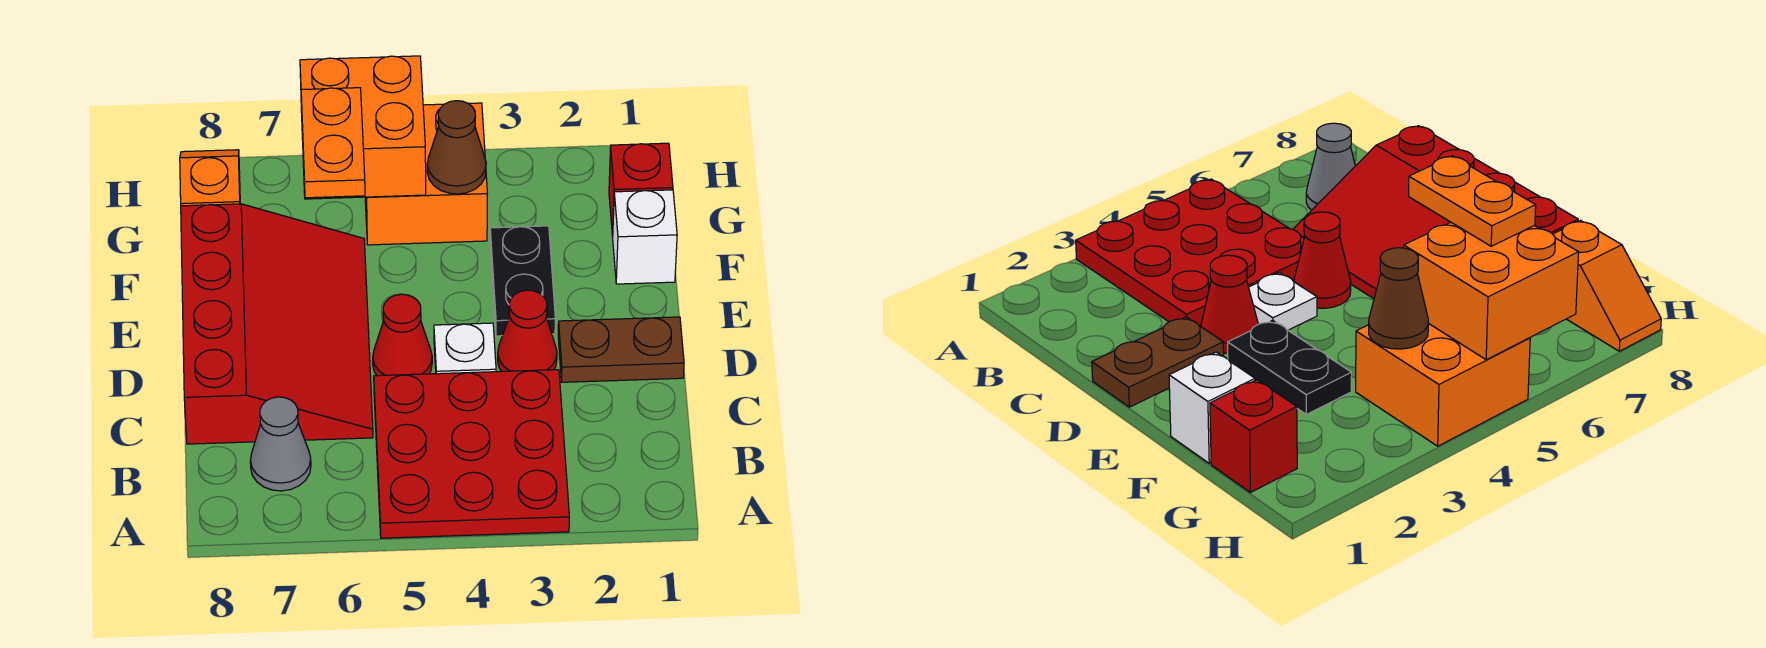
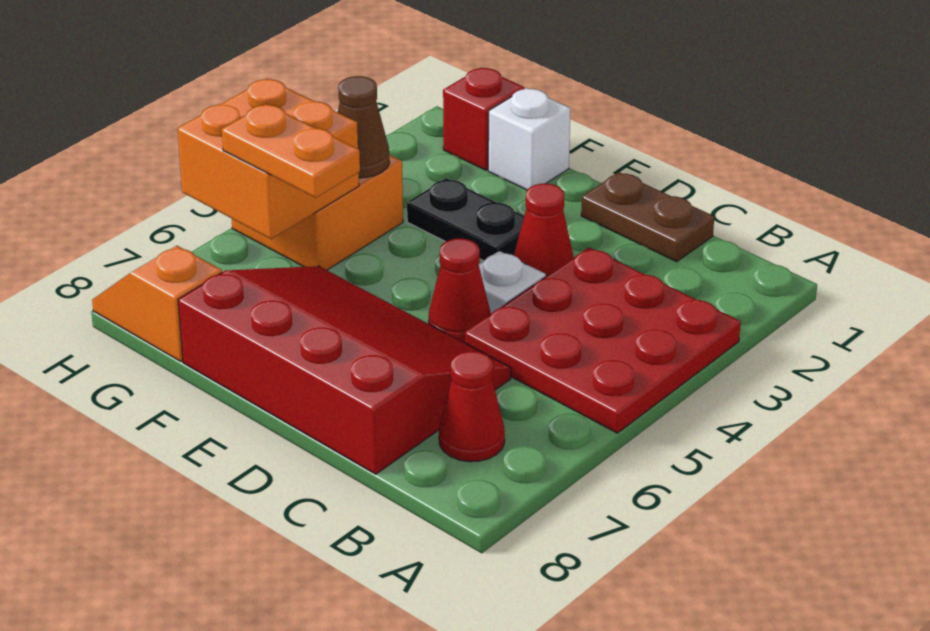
grey cone B7 level 1 -> red cone B7 level 1
brown plate D1:D2 level 1 -> brown plate C1:D1 level 1

